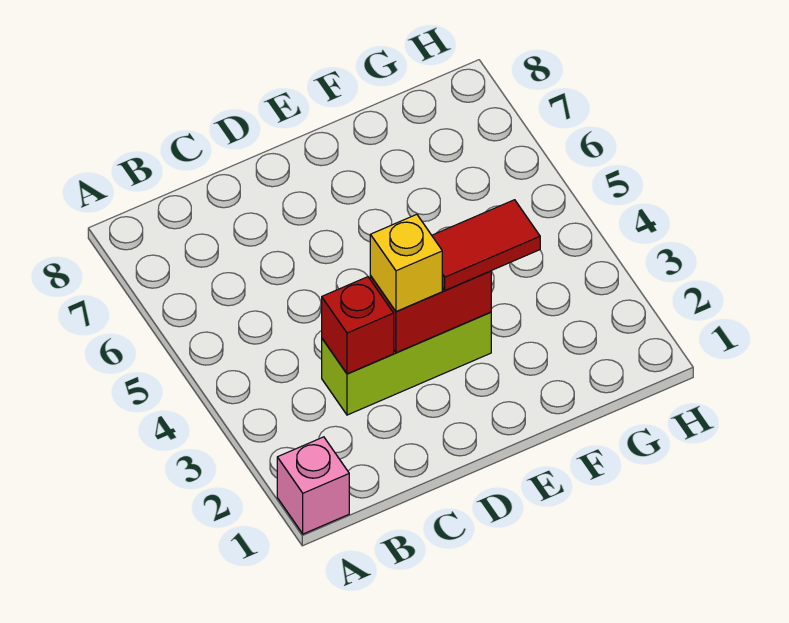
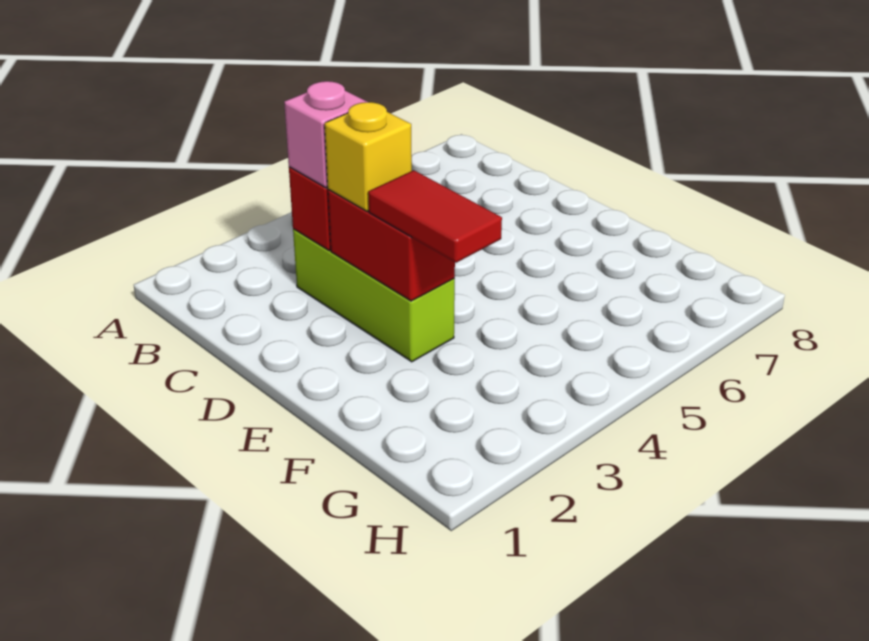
pink brick A1 level 1 -> pink brick C3 level 3

